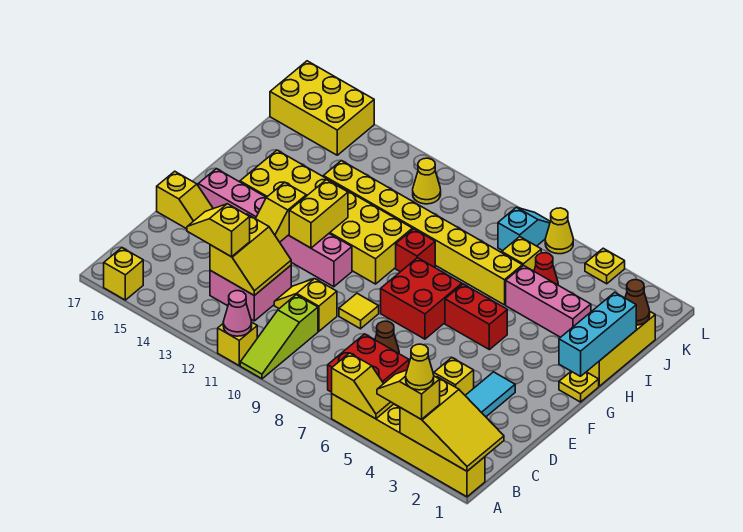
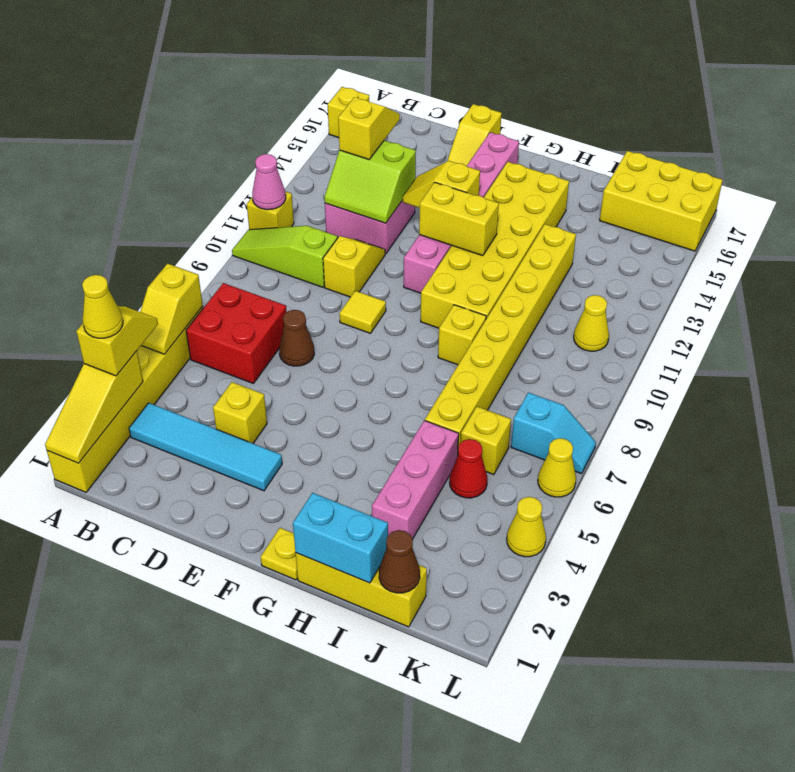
yellow slope A1:B3 level 2 top 3 -> yellow slope A1:A3 level 2 top 3
yellow slope C12:D13 level 2 top 13 -> lime slope C12:D13 level 2 top 13
red brick F7:G8 level 1 -> none
cyan brick G1:I1 level 2 -> cyan brick H1:I1 level 2
red brick G5:G6 level 1 -> none
red brick H9 level 1 -> yellow brick H9 level 1
yellow brick K15:L17 level 1 -> yellow brick J16:L17 level 1
yellow plate L4 level 1 -> yellow cone L4 level 1

